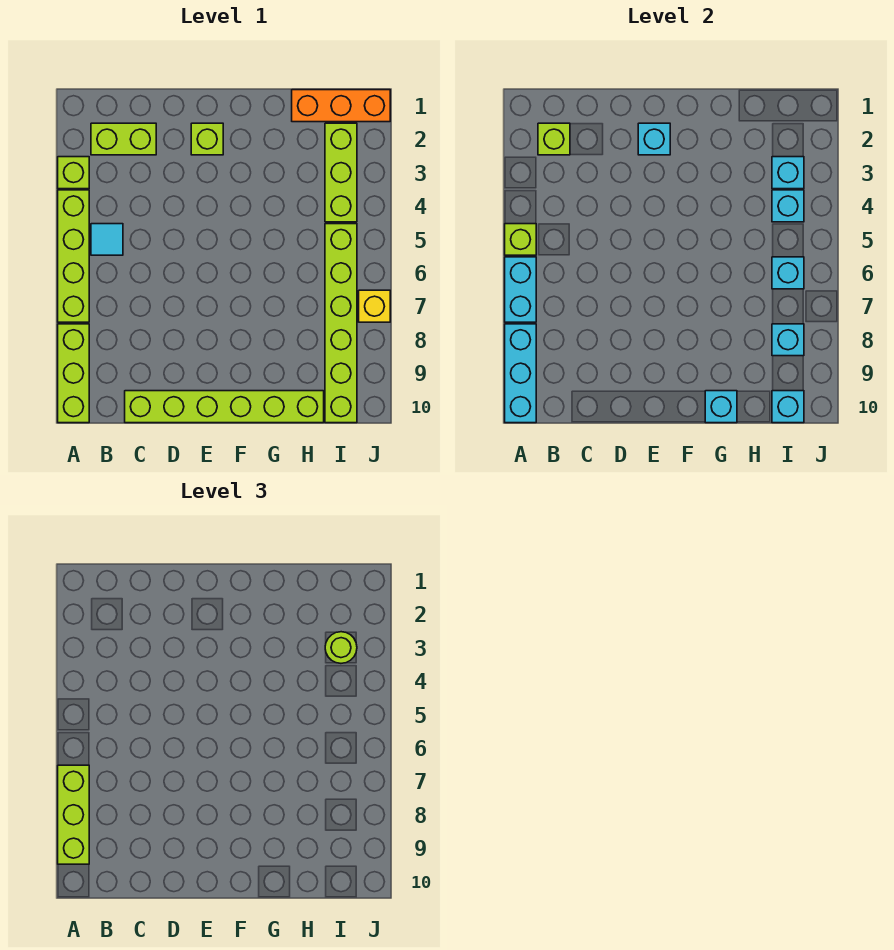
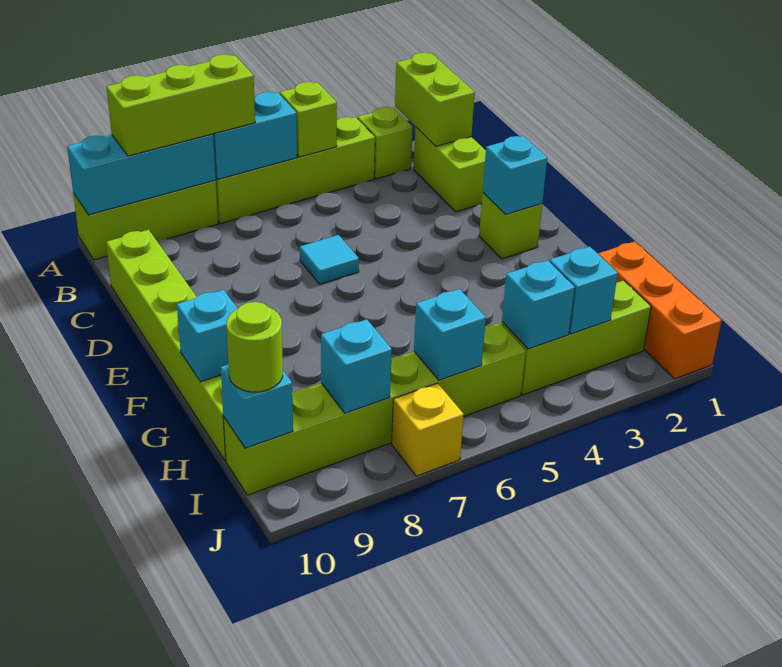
lime brick B2 level 2 -> lime brick A2:B2 level 2
cyan tile B5 level 1 -> cyan tile D6 level 1
lime round brick I3 level 3 -> lime round brick I10 level 3

